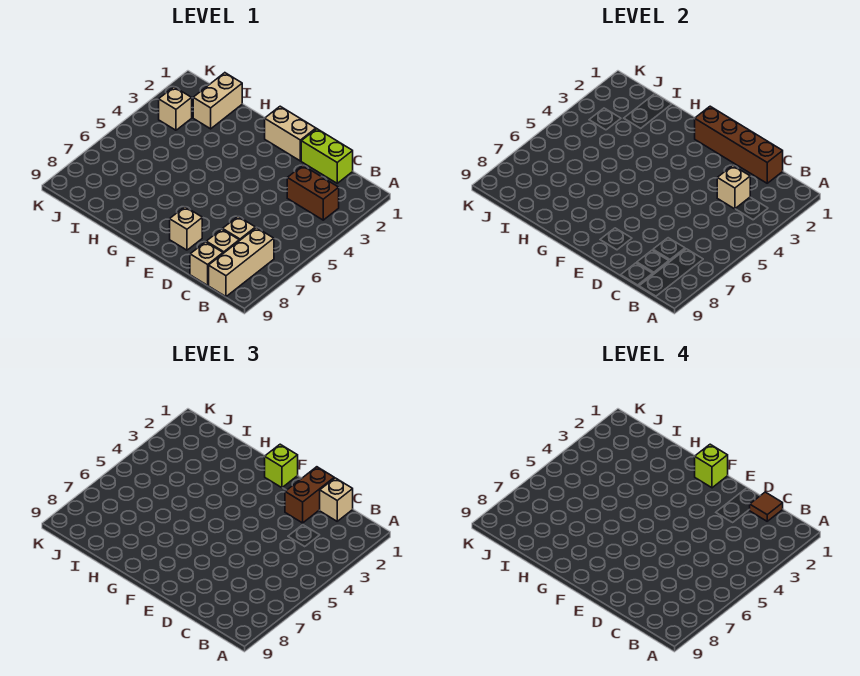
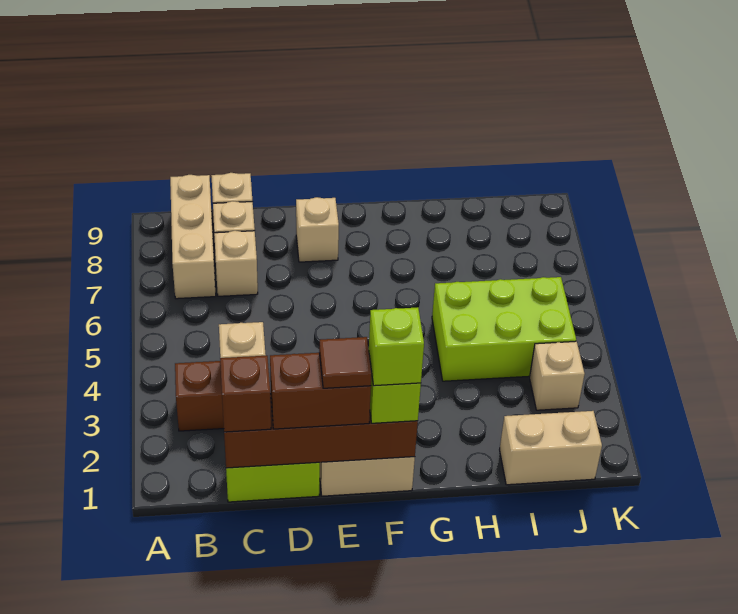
tan brick C1 level 3 -> brown brick C1 level 3
brown tile C1 level 4 -> brown tile E1 level 4
brown brick D1:D2 level 3 -> brown brick D1:E1 level 3
none -> lime brick H4:J5 level 1
tan brick I1:I2 level 1 -> tan brick I1:J1 level 1

